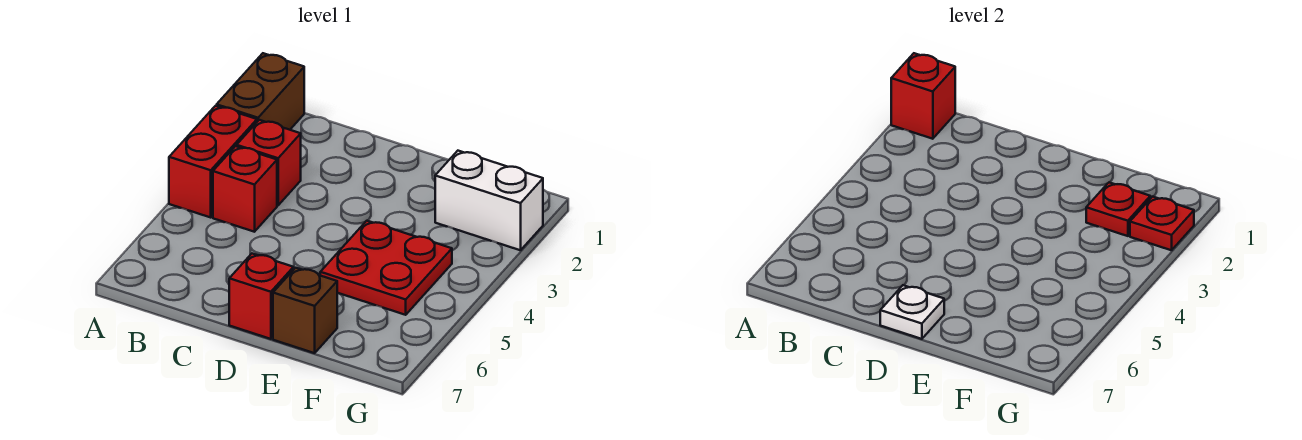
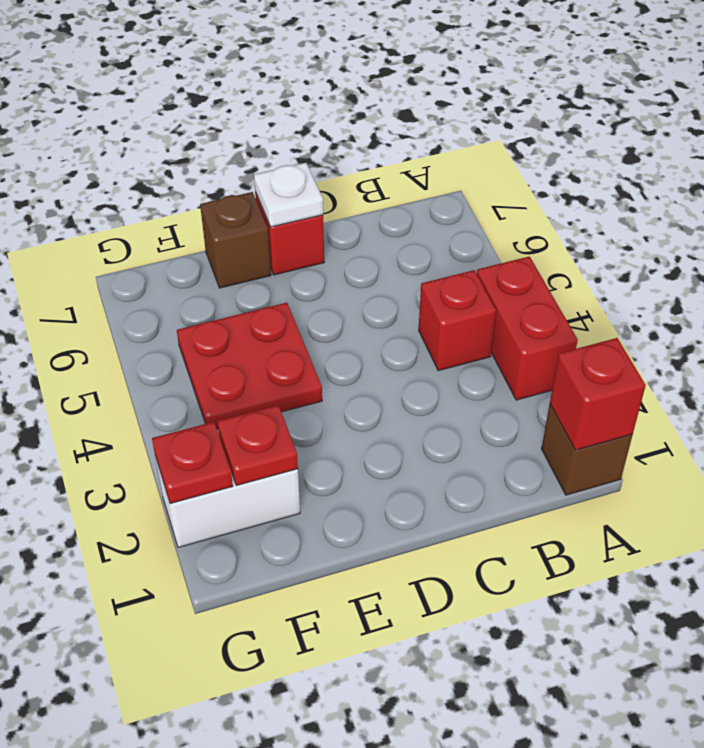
brown brick A1:A2 level 1 -> brown brick A1 level 1
red brick B3 level 1 -> none

